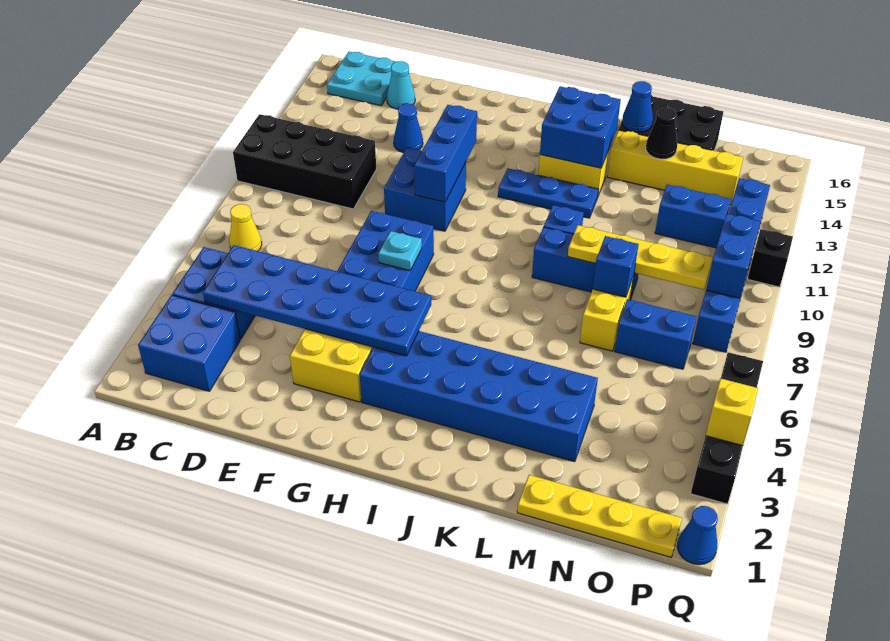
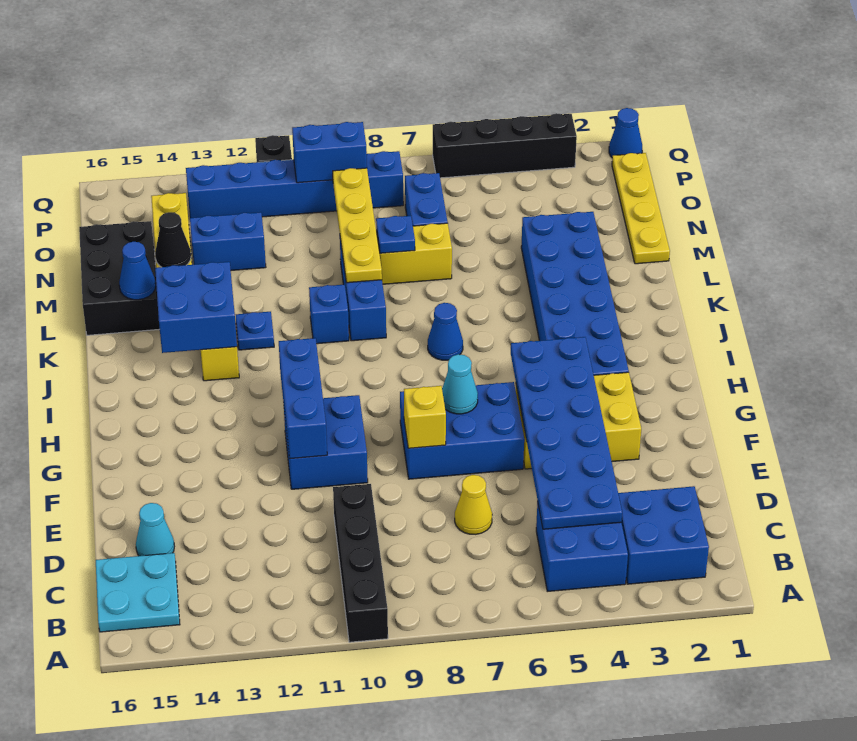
black brick A10:D11 level 1 -> black brick A10:D10 level 1
yellow cone B7 level 1 -> yellow cone D7 level 1
blue cone E13 level 1 -> blue cone J7 level 1
cyan plate G7 level 2 -> cyan cone G7 level 2
blue brick G10:G12 level 2 -> blue brick F11:H11 level 2
blue plate I12:K12 level 1 -> blue plate K12 level 1
blue brick M8 level 2 -> blue plate M8 level 2
blue brick N12:O12 level 1 -> blue brick N12:N13 level 1
yellow brick Q4 level 2 -> yellow brick F8 level 2

